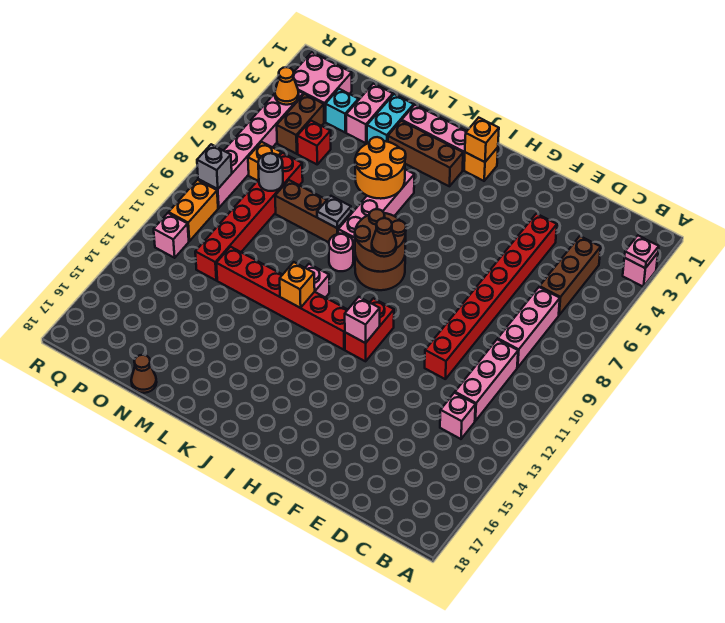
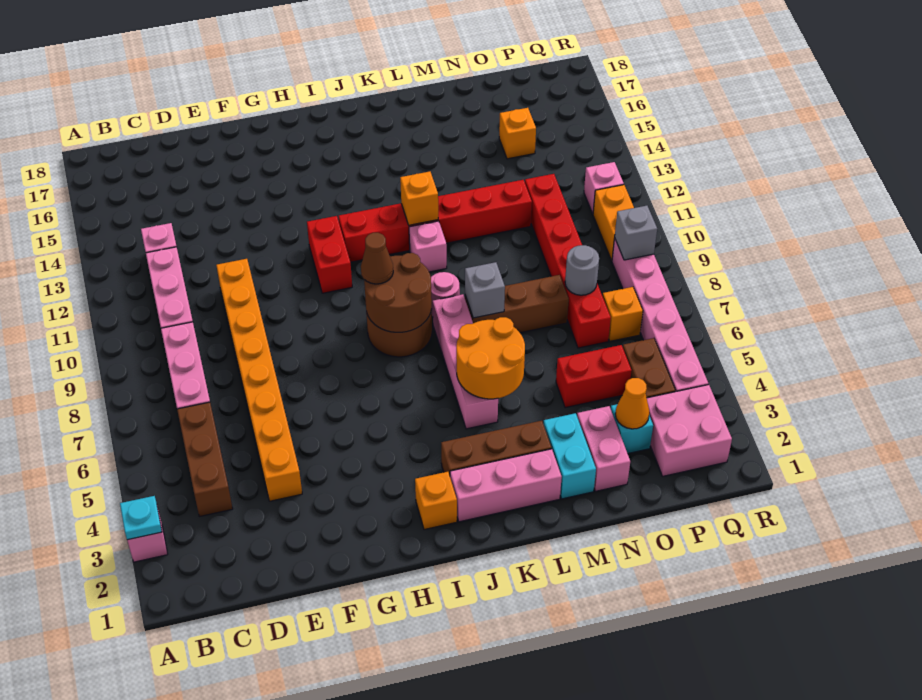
pink plate A3 level 2 -> cyan plate A3 level 2
red brick E4:E11 level 1 -> orange brick E4:E11 level 1
pink brick H12 level 2 -> none
orange brick I2 level 2 -> orange brick O15 level 1
grey plate L8 level 2 -> grey brick L8 level 2
brown cone N18 level 1 -> none
red brick O5 level 1 -> red brick N5:O5 level 1
orange cone Q4 level 2 -> orange cone O3 level 2

